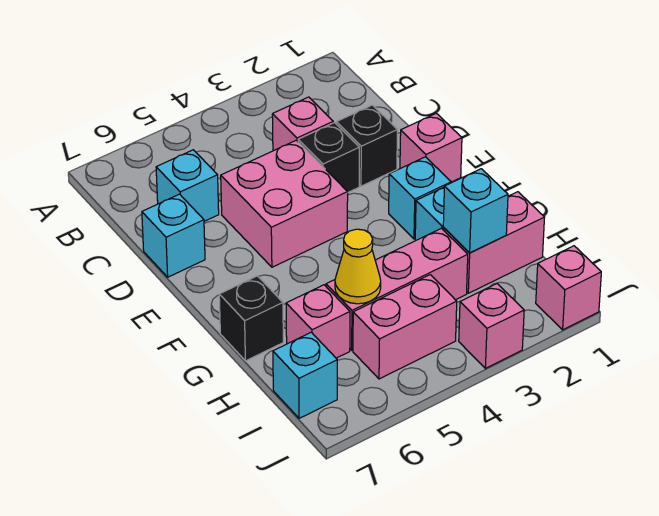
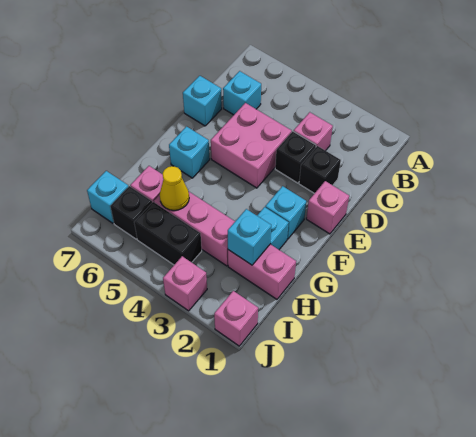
none -> cyan brick F6 level 1
black brick G7 level 1 -> black brick I6 level 1
pink brick I4:I5 level 1 -> black brick I4:I5 level 1

